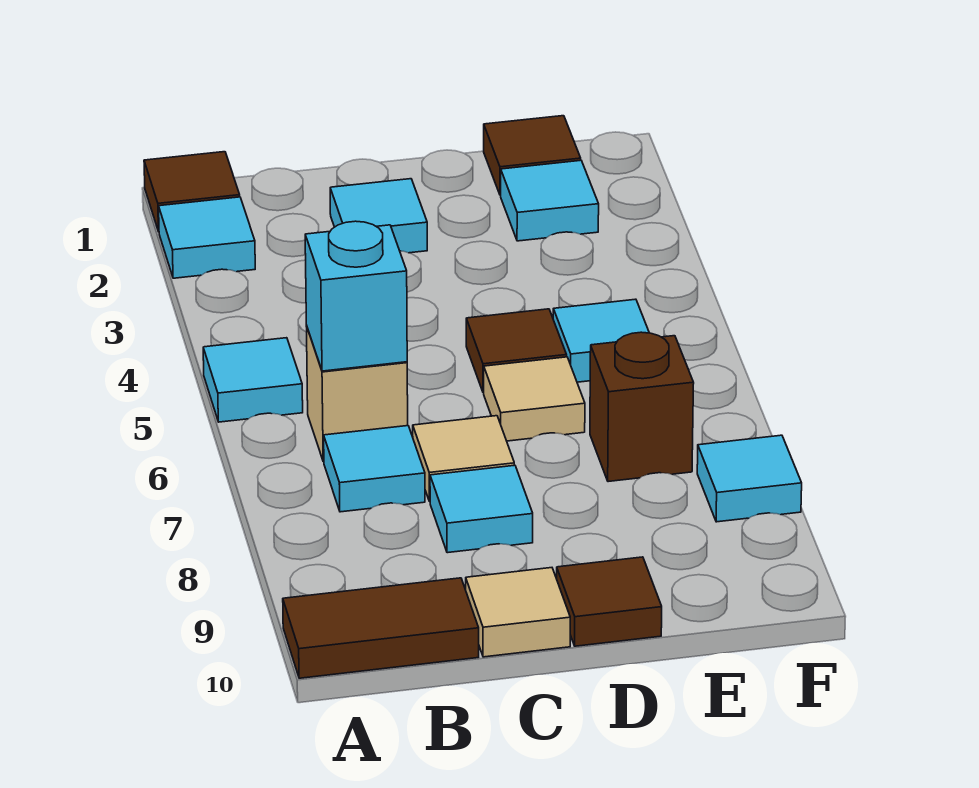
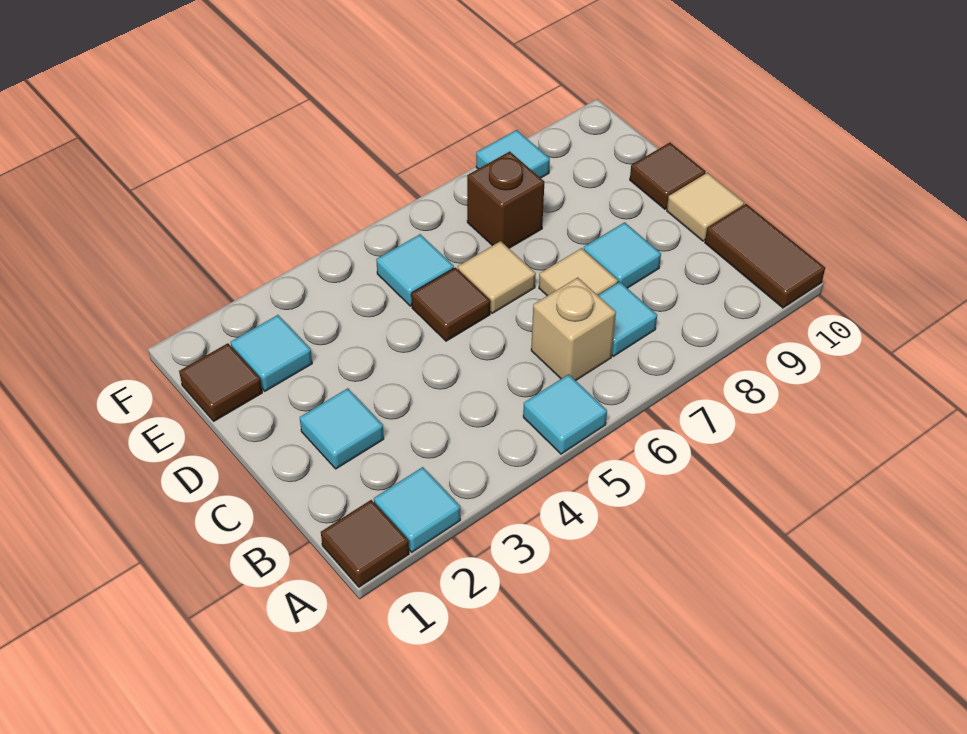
cyan brick B6 level 2 -> none

